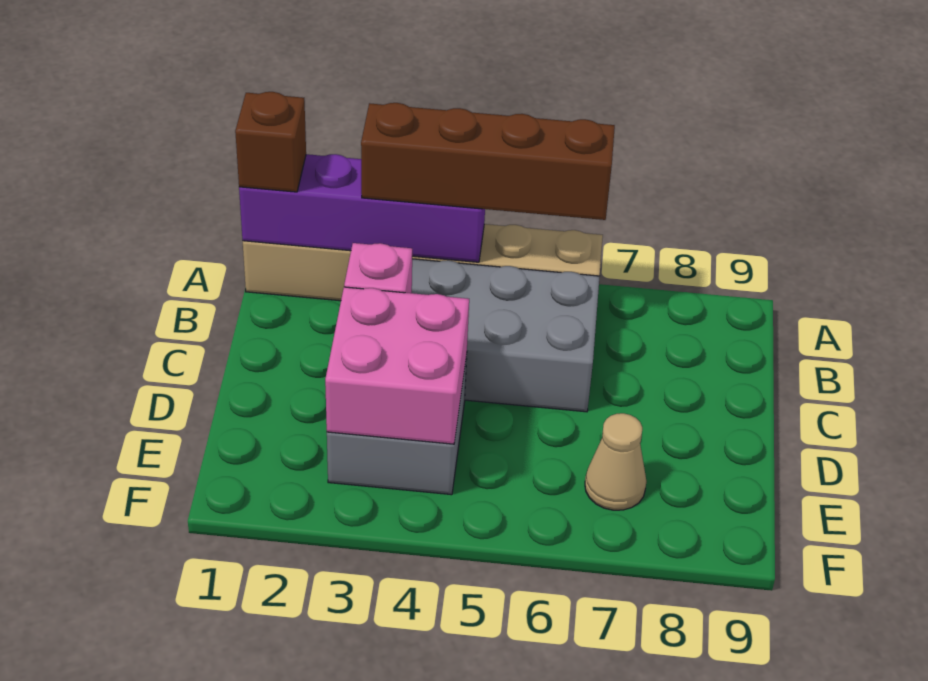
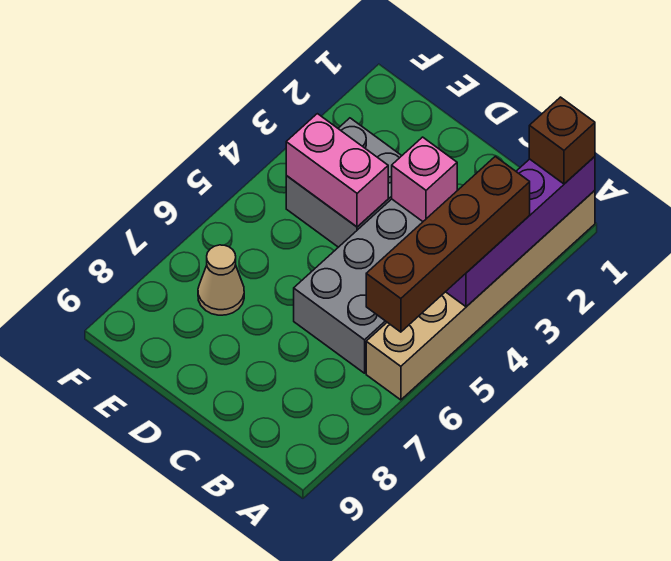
pink brick D3:E4 level 2 -> pink brick D4:E4 level 2

